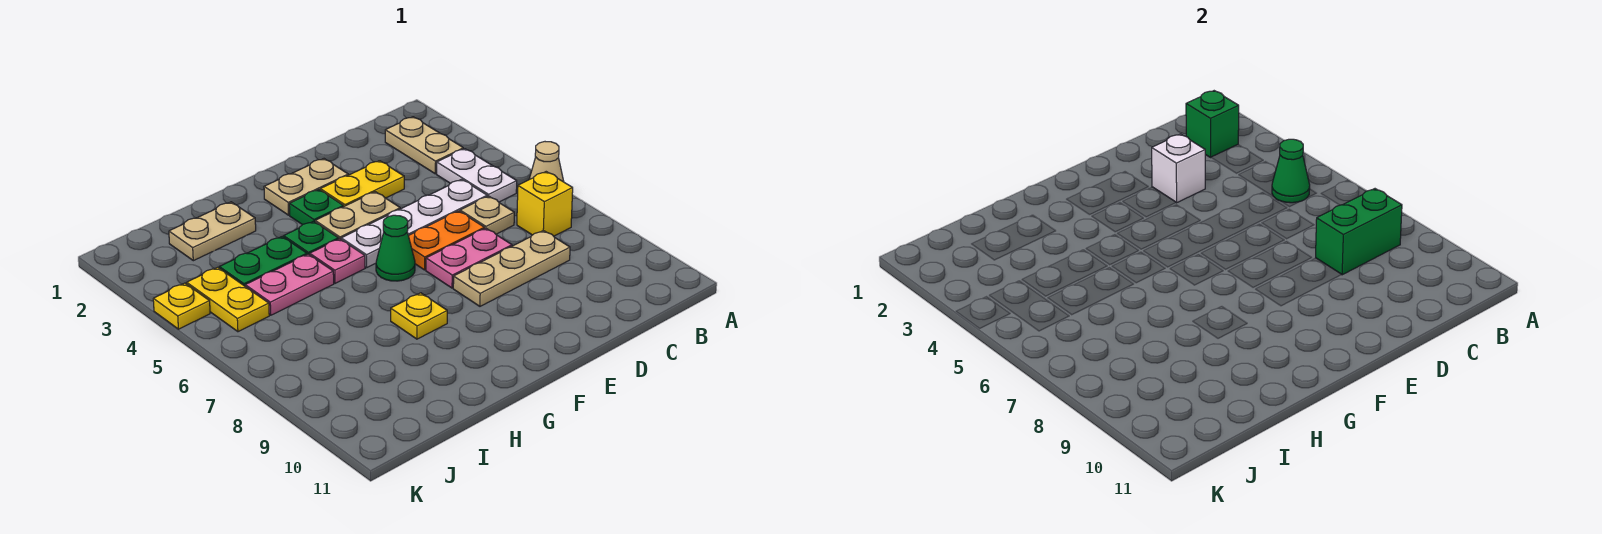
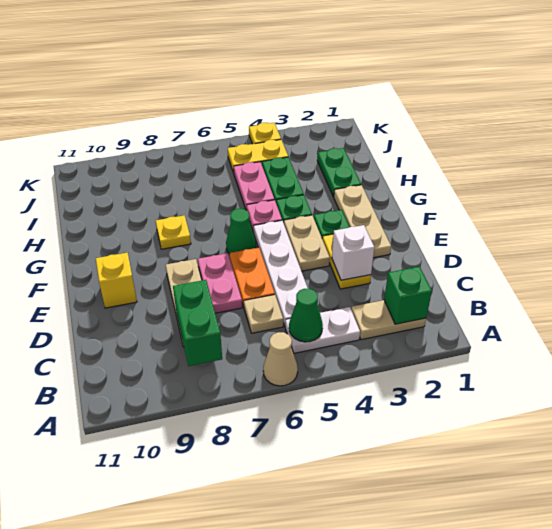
yellow brick B7 level 1 -> yellow brick E10 level 1
tan plate E2:F2 level 1 -> tan plate E2:G2 level 1
tan plate H2:I2 level 1 -> green plate H2:I2 level 1

